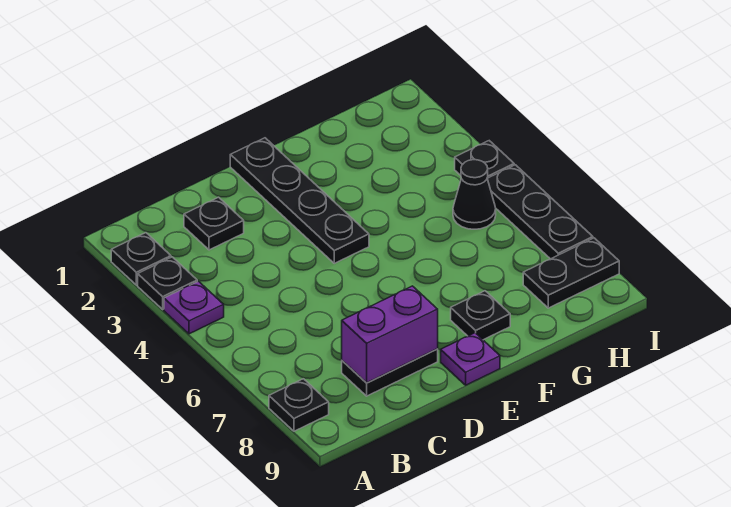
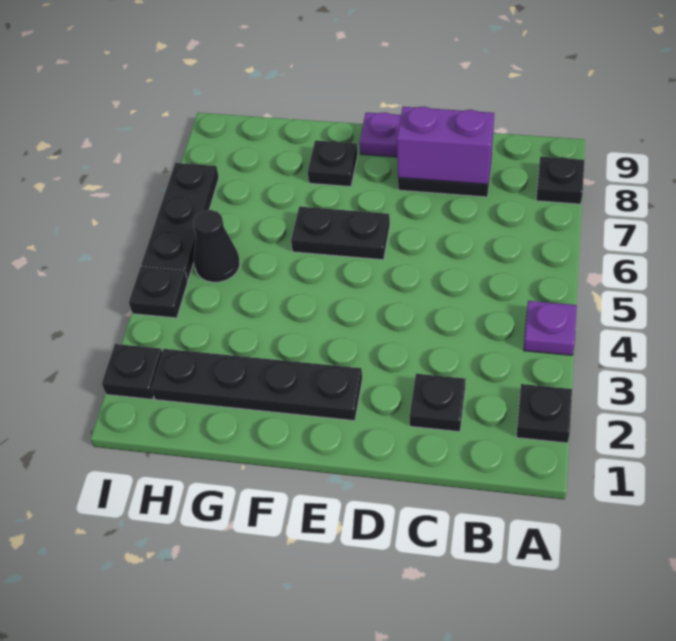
black plate A3 level 1 -> black plate I2 level 1
black plate E1:E4 level 1 -> black plate E2:H2 level 1
black plate H8:I8 level 1 -> black plate E6:F6 level 1

